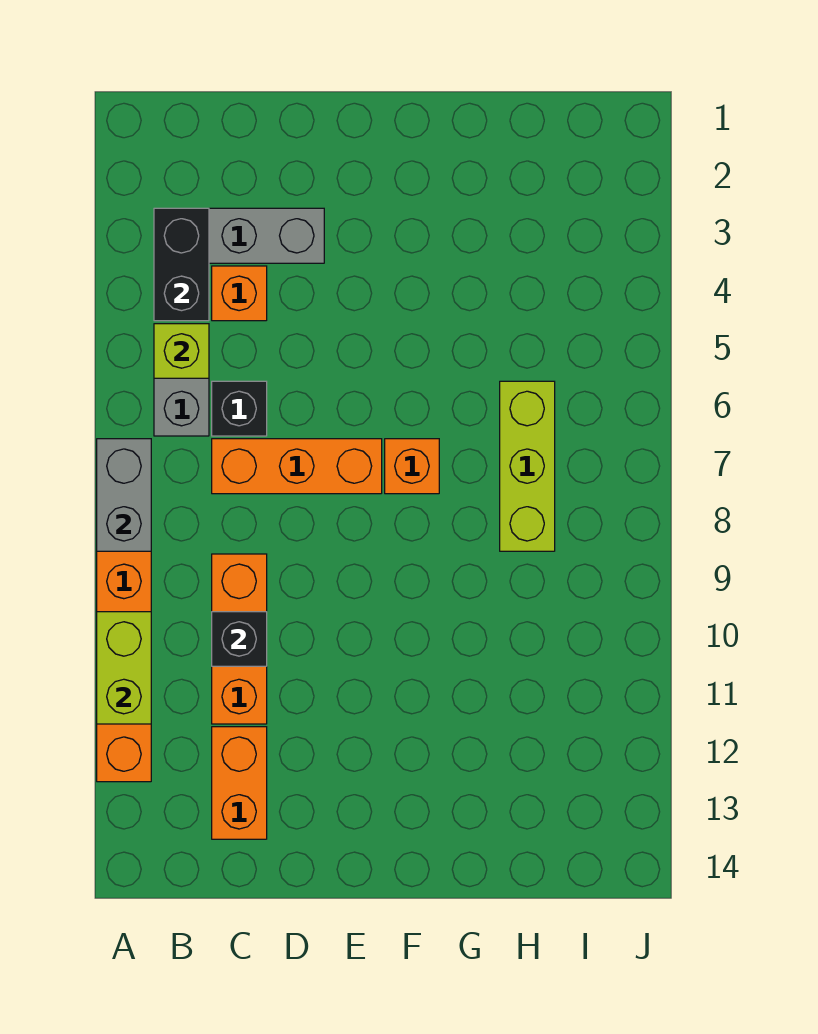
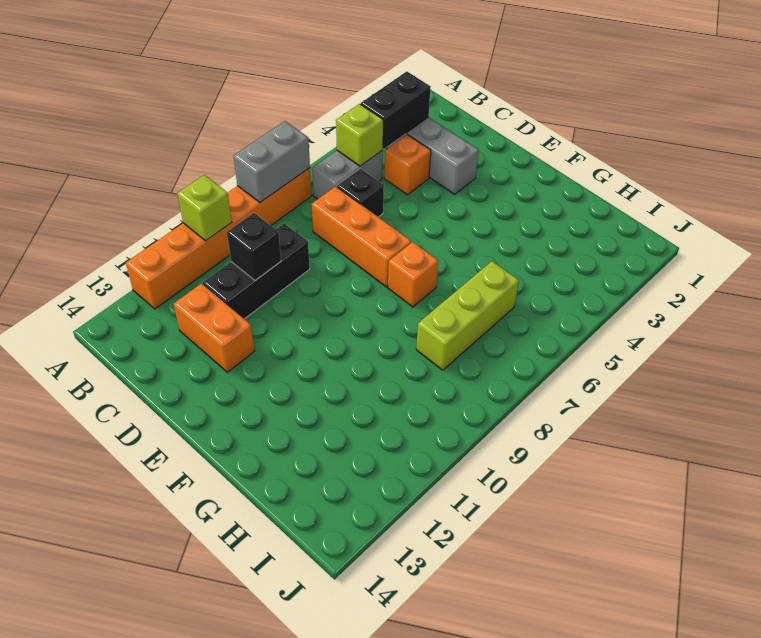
lime brick A10:A11 level 2 -> lime brick A10 level 2
orange brick C9:C11 level 1 -> black brick C9:C11 level 1
orange brick C12:C13 level 1 -> orange brick C12:D12 level 1

